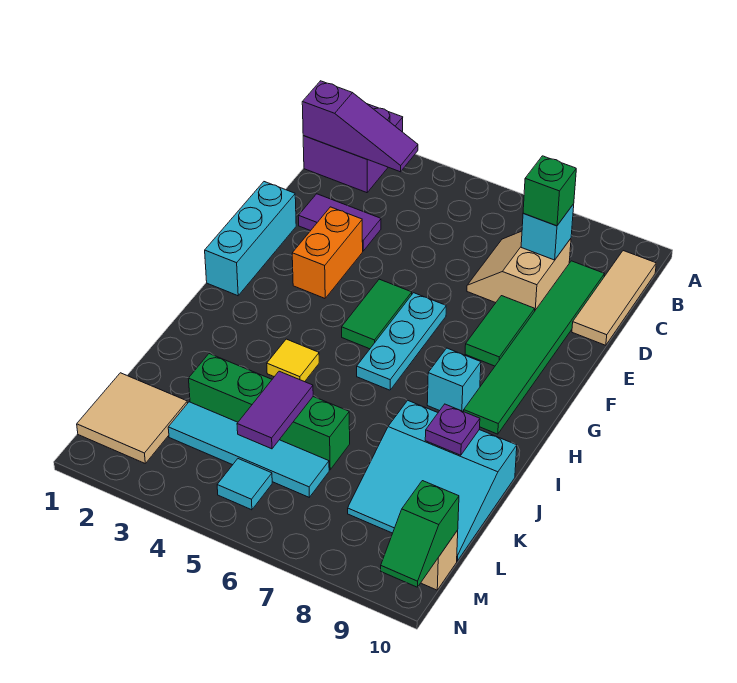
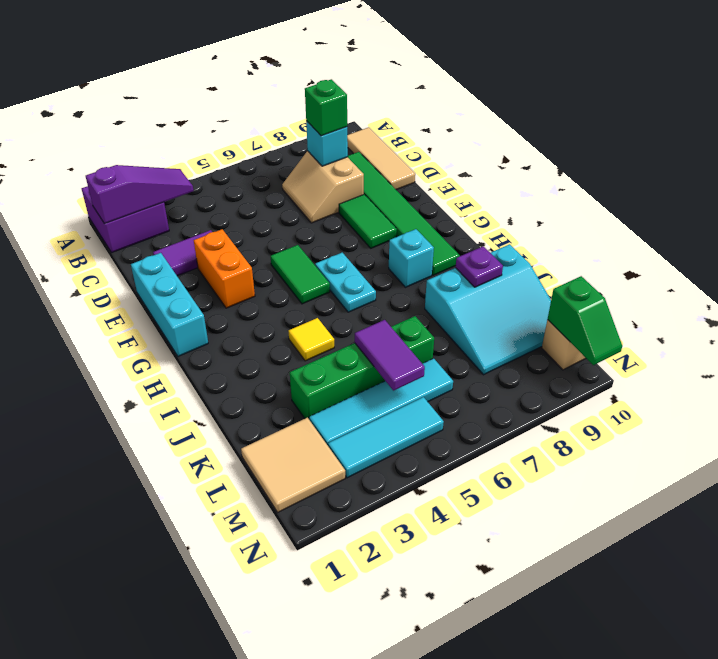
cyan plate F6:H6 level 1 -> cyan plate G6:H6 level 1
cyan tile M5 level 1 -> cyan tile M3:M5 level 1

